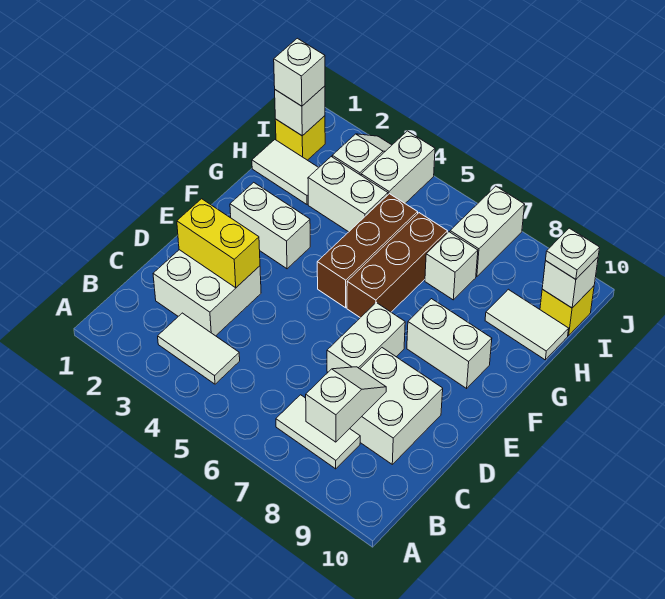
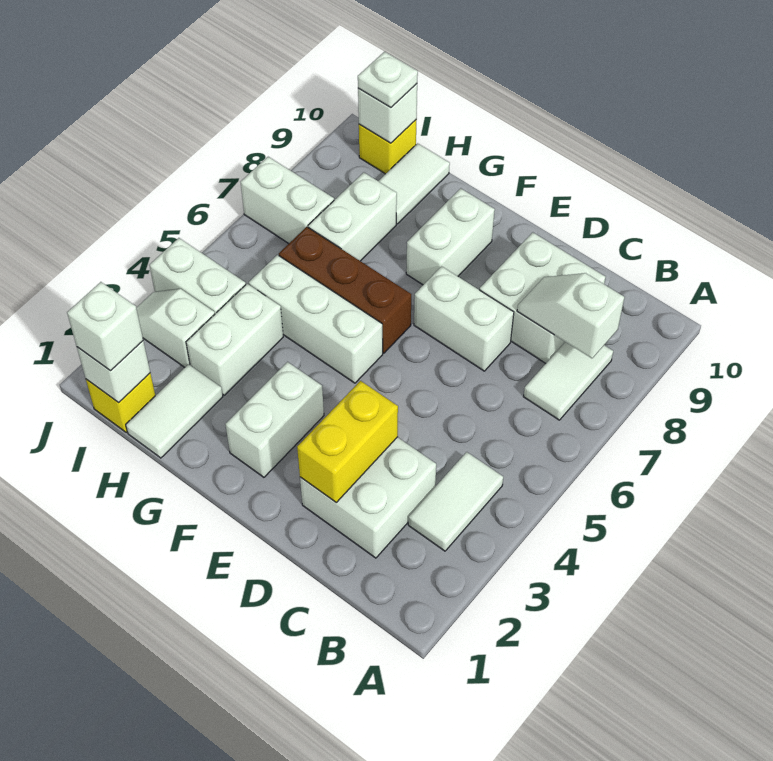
brown brick F5:H5 level 1 -> white brick F5:H5 level 1
white brick H7 level 1 -> white brick H7:H8 level 1

